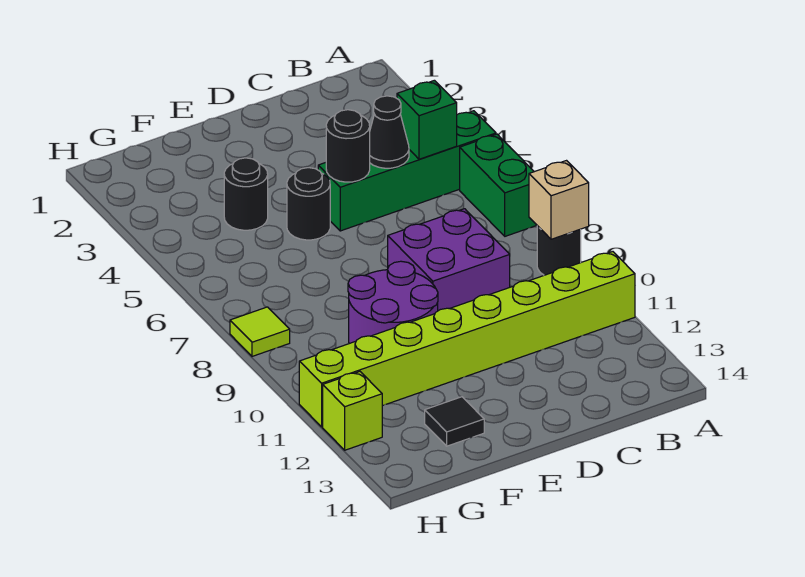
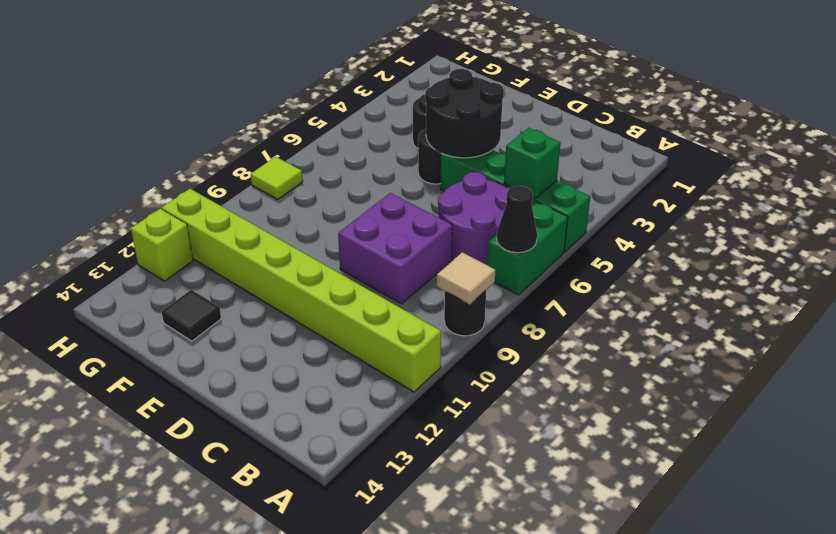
tan brick A9 level 2 -> tan tile A9 level 2
black cone C5 level 2 -> black cone A7 level 2
black round brick D5 level 2 -> black round brick D4:E5 level 2
purple round brick E9:F10 level 1 -> purple round brick B6:C7 level 1

